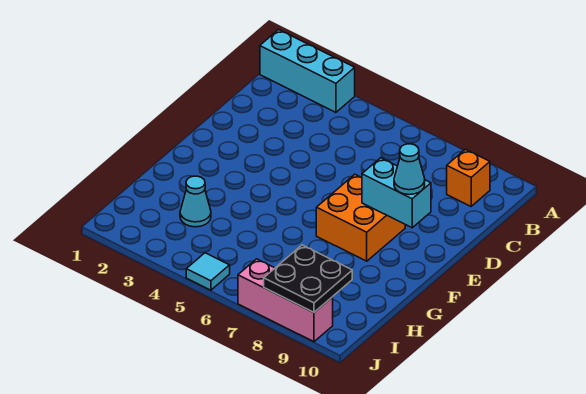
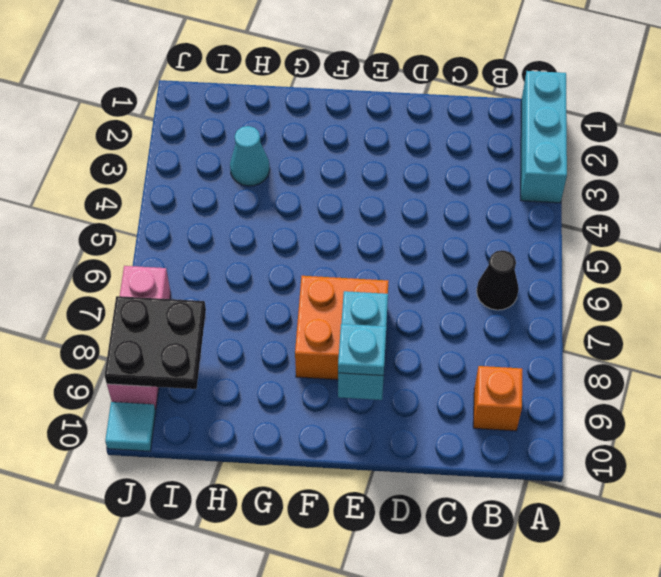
none -> black cone B6 level 1
cyan cone E9 level 3 -> cyan plate E9 level 3
cyan tile J5 level 1 -> cyan tile J10 level 1

